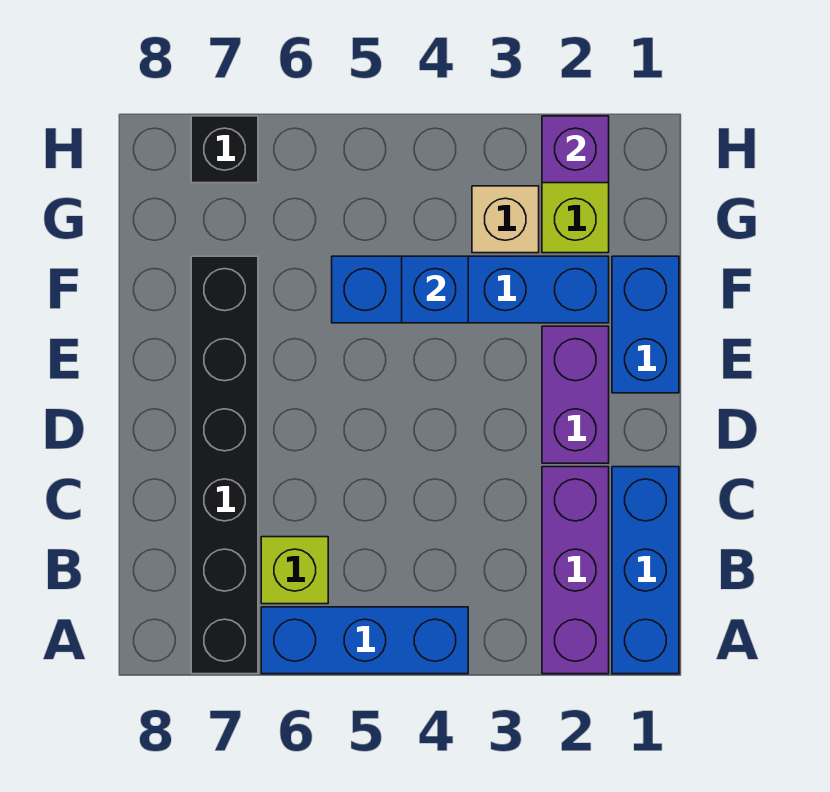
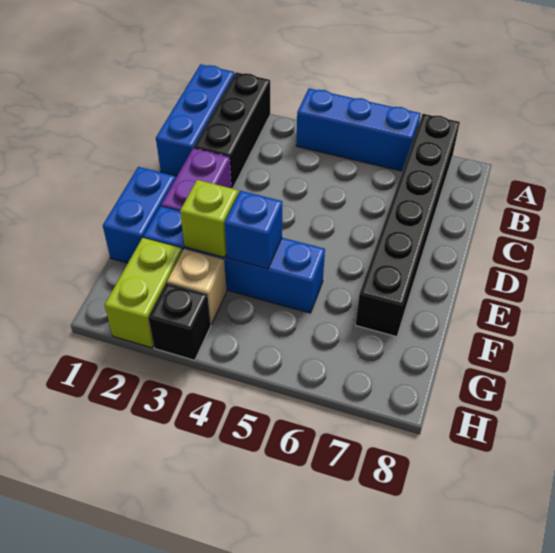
purple brick A2:C2 level 1 -> black brick A2:C2 level 1
lime brick B6 level 1 -> lime brick F3 level 2
purple brick H2 level 2 -> none
black brick H7 level 1 -> black brick H3 level 1

